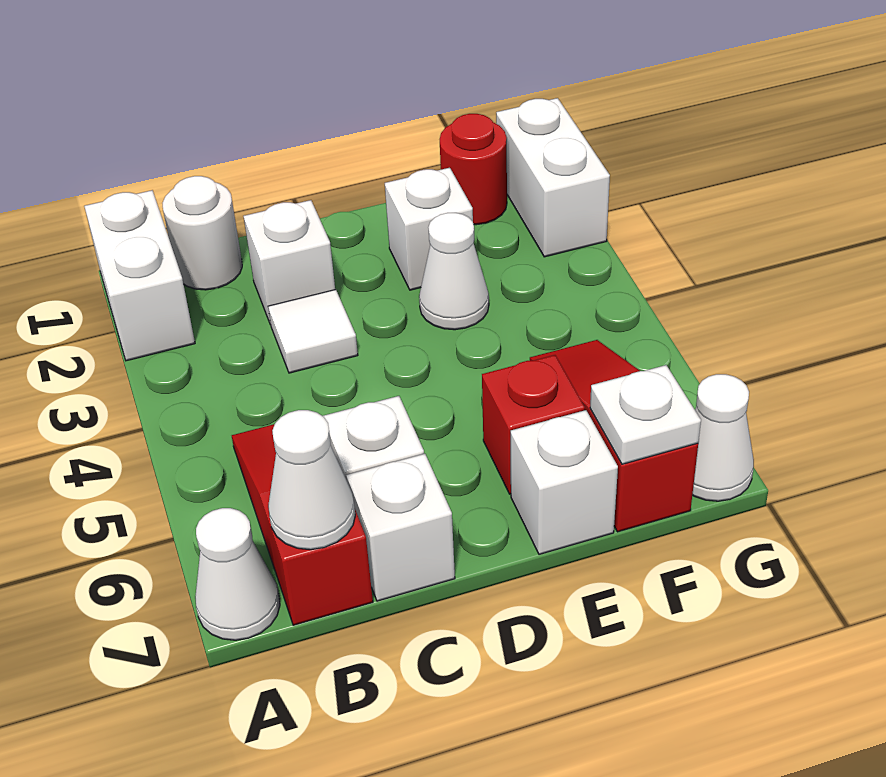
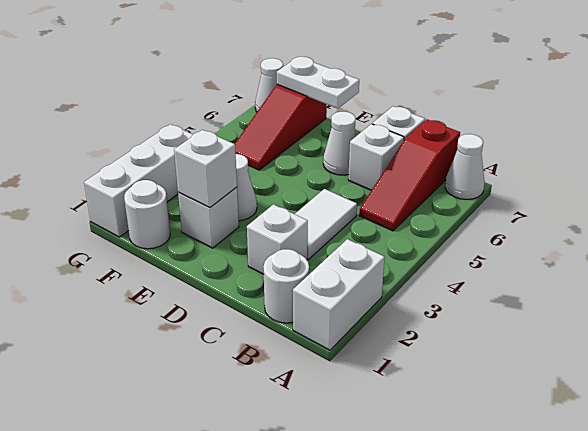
white cone B7 level 2 -> white cone D6 level 1
white tile C3 level 1 -> white tile C3:C4 level 1
red brick E6 level 1 -> none
white brick E7 level 1 -> white brick E2 level 2
red round brick F1 level 1 -> white round brick F1 level 1
white plate F7 level 2 -> white plate E7:F7 level 2
white brick G1:G2 level 1 -> white brick G1:G3 level 1

